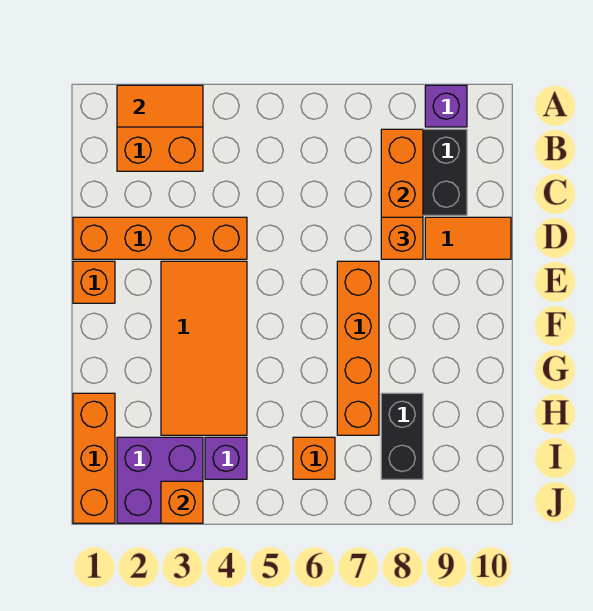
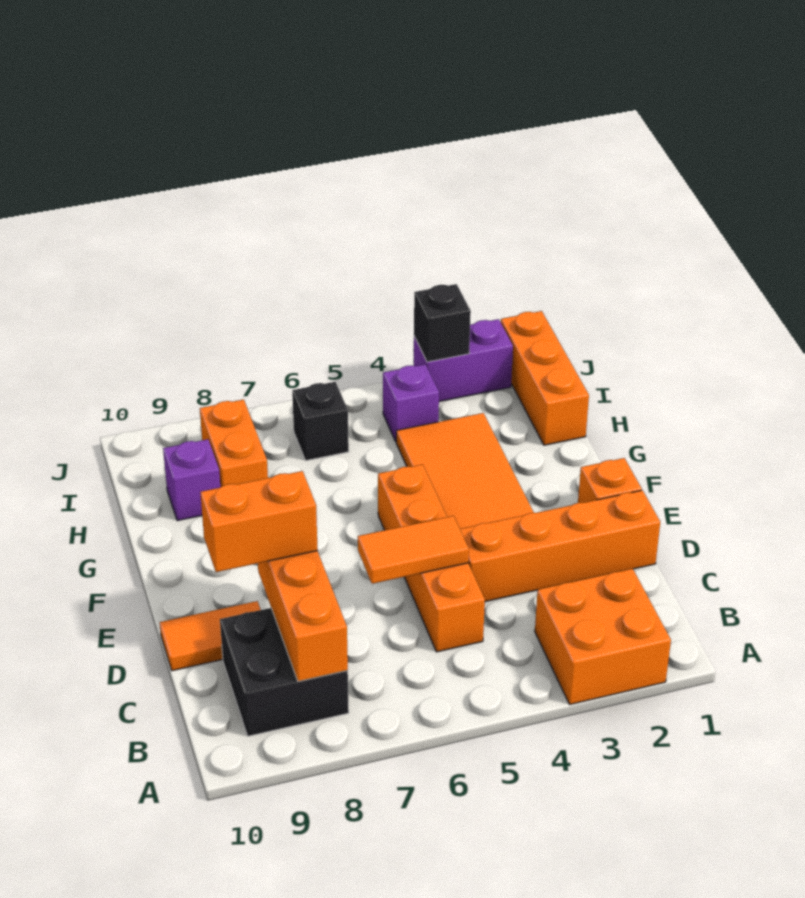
orange tile A2:A3 level 2 -> orange tile D5:D6 level 2
purple brick A9 level 1 -> purple brick H9 level 1
orange brick D8 level 3 -> orange brick D8:D9 level 3
orange brick E7:H7 level 1 -> orange brick C5:F5 level 1
black brick H8:I8 level 1 -> orange brick H8:I8 level 1
purple brick I2:J3 level 1 -> purple brick J2:J3 level 1
orange brick I6 level 1 -> black brick I6 level 1
orange brick J3 level 2 -> black brick J3 level 2

